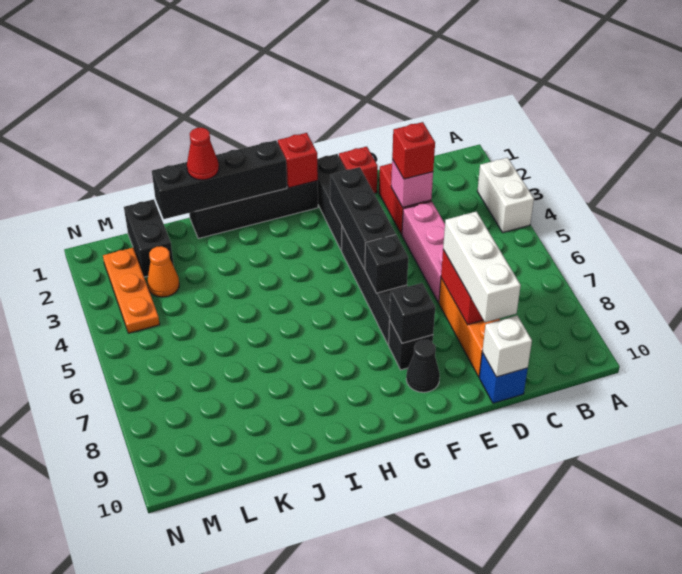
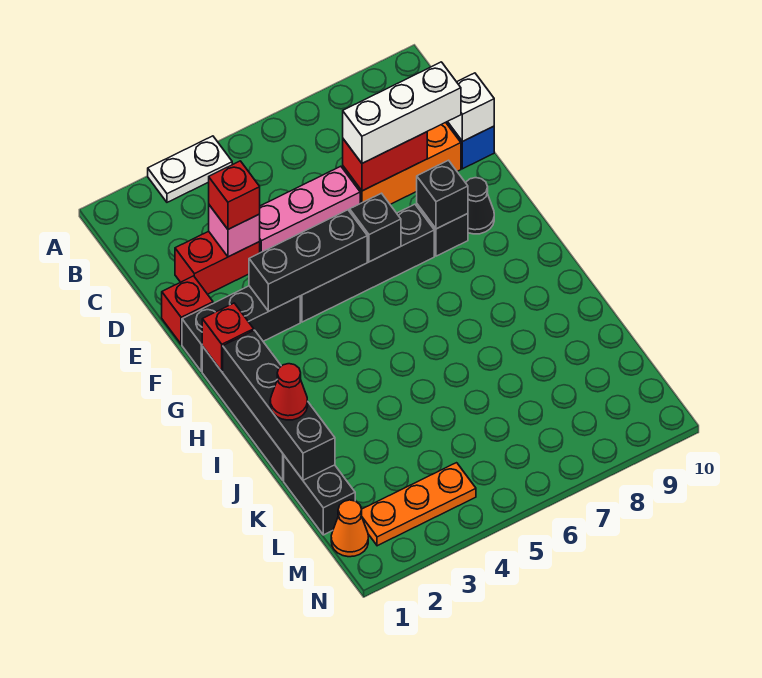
white brick A3:A4 level 1 -> white plate A3:A4 level 1
black brick L1:L2 level 1 -> black brick K1:L1 level 1
orange cone L3 level 1 -> orange cone M1 level 1

